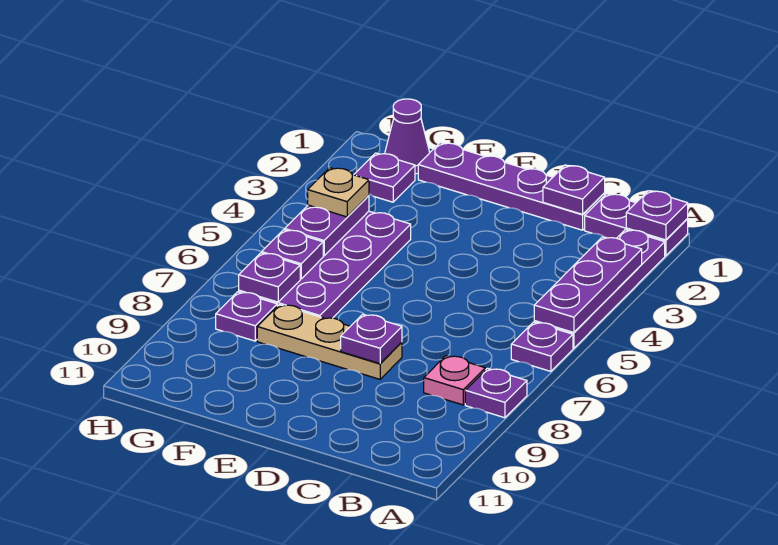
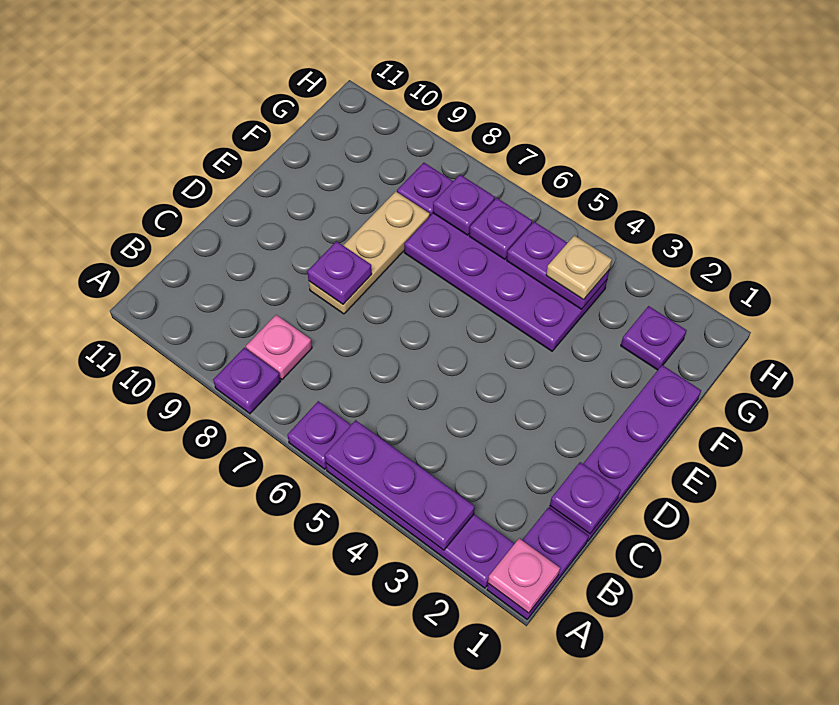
purple plate A1 level 2 -> pink plate A1 level 2
purple cone G1 level 1 -> none

